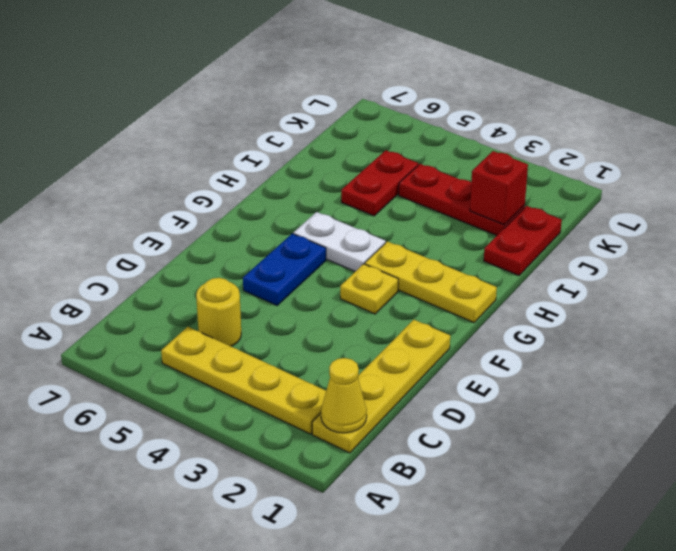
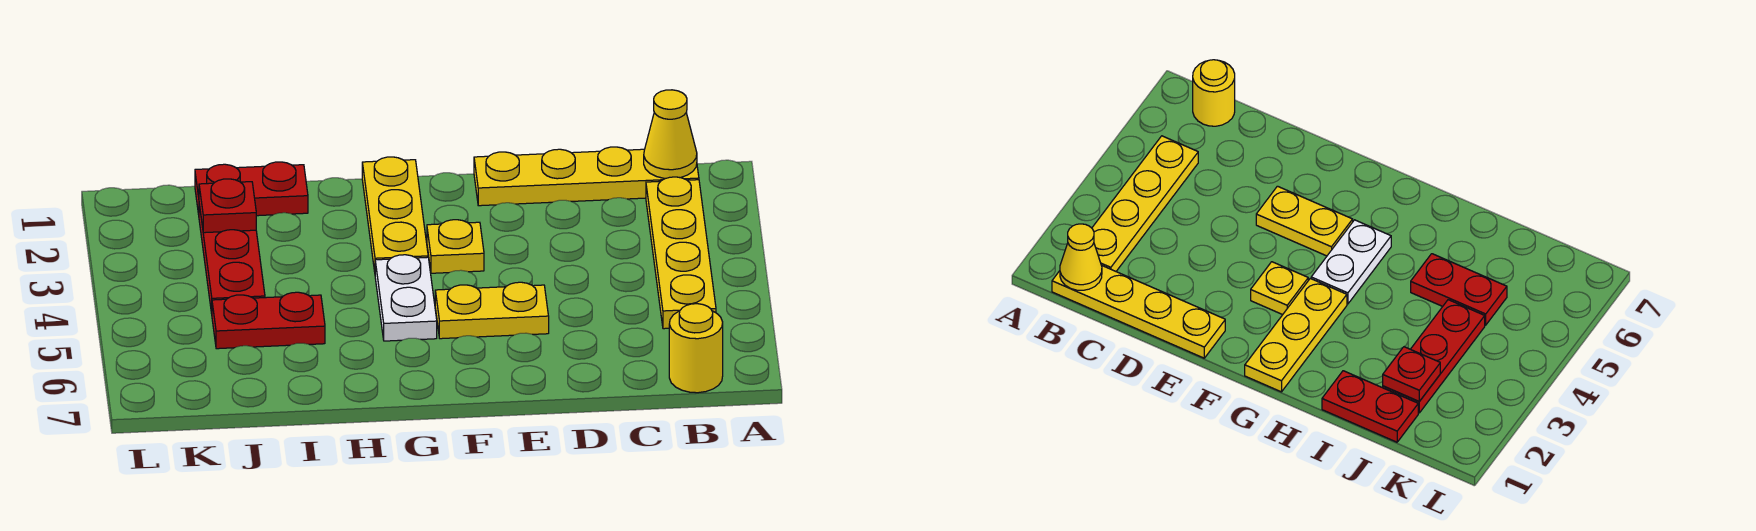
yellow round brick C5 level 1 -> yellow round brick B7 level 1
blue plate E5:F5 level 1 -> yellow plate E5:F5 level 1
red brick J2 level 2 -> red plate J2 level 2

